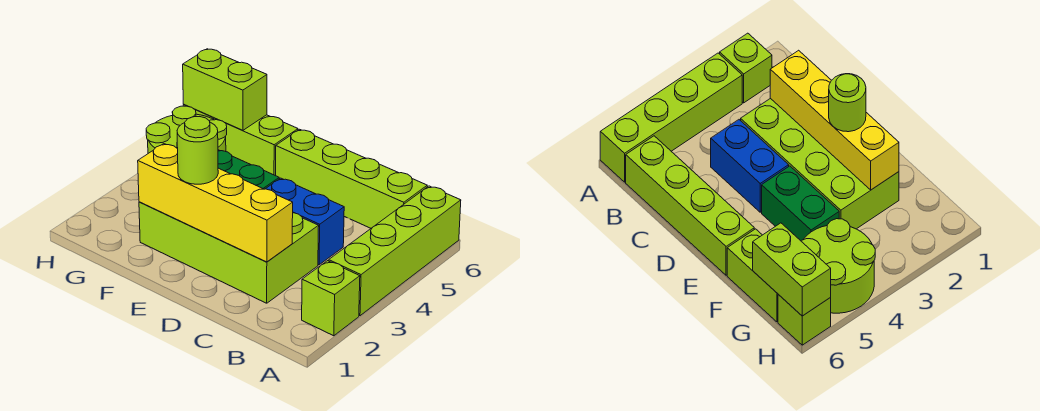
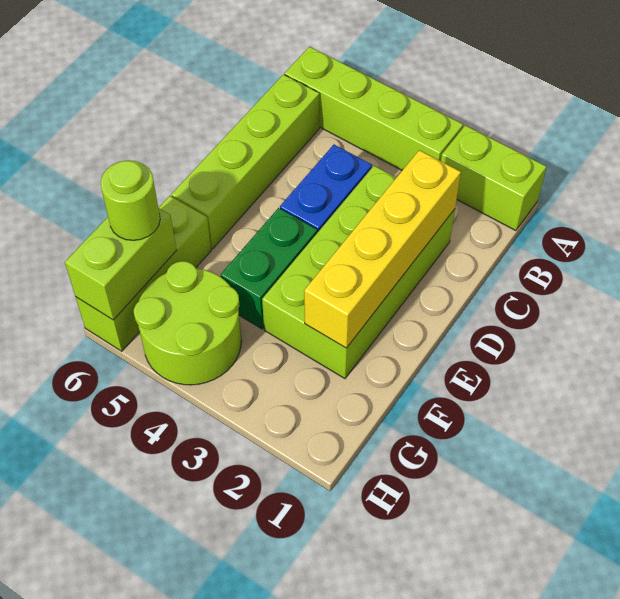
lime brick A2 level 1 -> lime brick A1:A2 level 1
lime round brick E2 level 3 -> lime round brick G6 level 3

